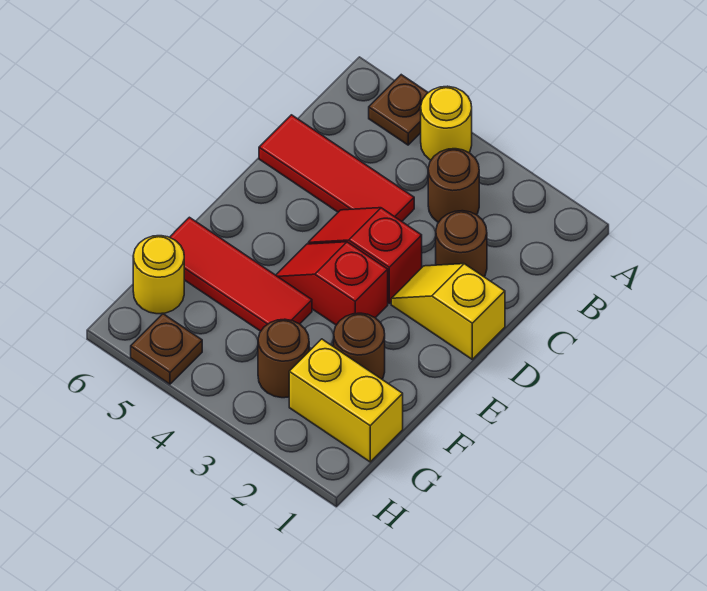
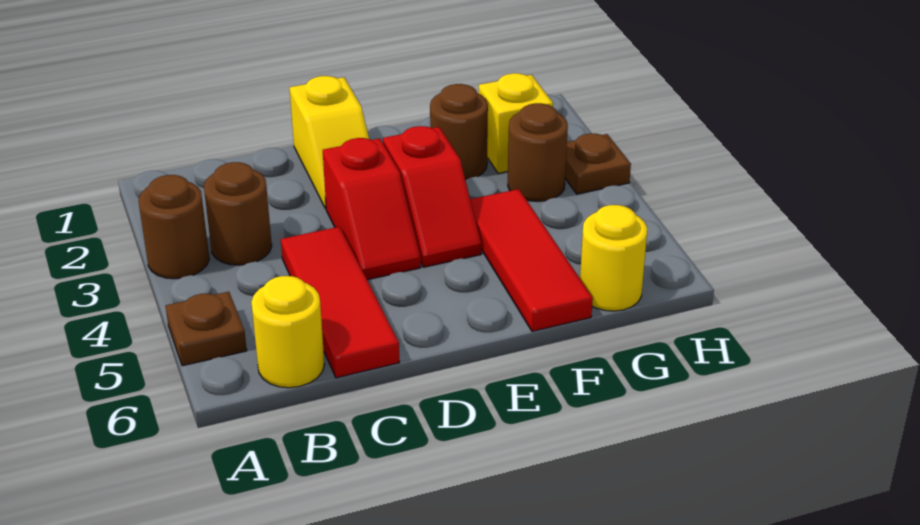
yellow round brick A4 level 1 -> yellow round brick B6 level 1
brown round brick C2 level 1 -> brown round brick A3 level 1
yellow brick G1:G2 level 1 -> yellow brick G2 level 1
brown plate H5 level 1 -> brown plate H3 level 1

